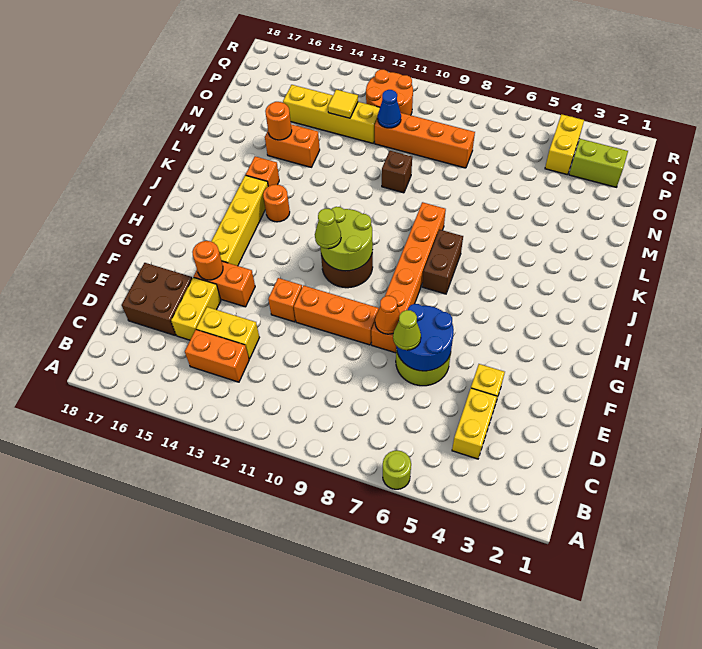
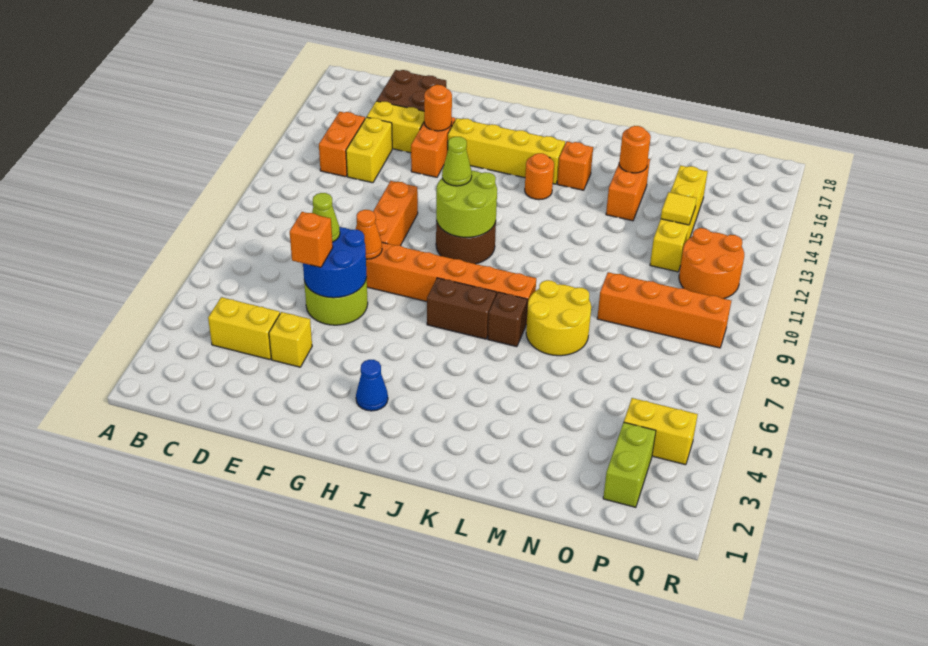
lime round brick A6 level 1 -> none
orange brick F12 level 1 -> orange brick E6 level 3
none -> yellow round brick L7:M8 level 1
brown brick M10 level 1 -> brown brick K7 level 1
orange brick O8:O11 level 1 -> orange brick N9:Q9 level 1
blue cone O11 level 2 -> blue cone H3 level 1

